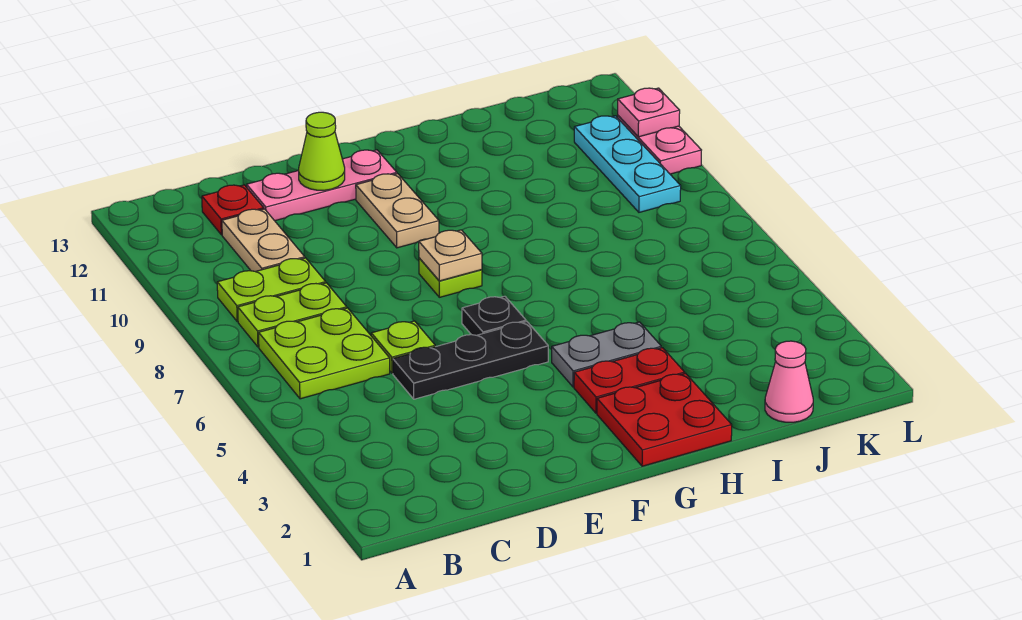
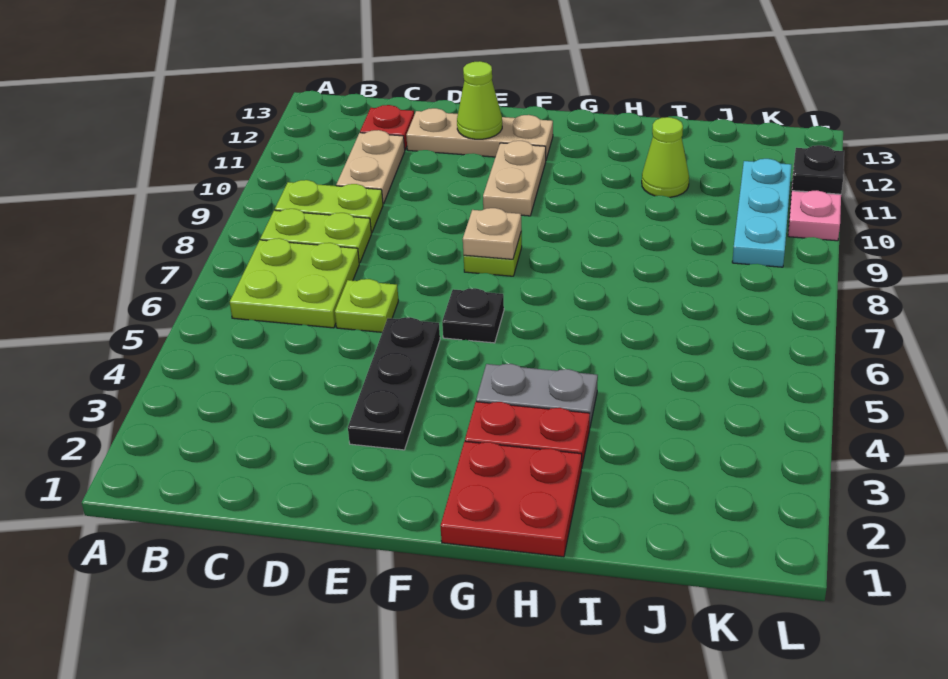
black plate D5:F5 level 1 -> black plate E3:E5 level 1
pink plate D12:F12 level 1 -> tan plate D12:F12 level 1
none -> lime cone I11 level 1
pink cone J1 level 1 -> none
pink plate L11 level 2 -> black plate L11 level 2

